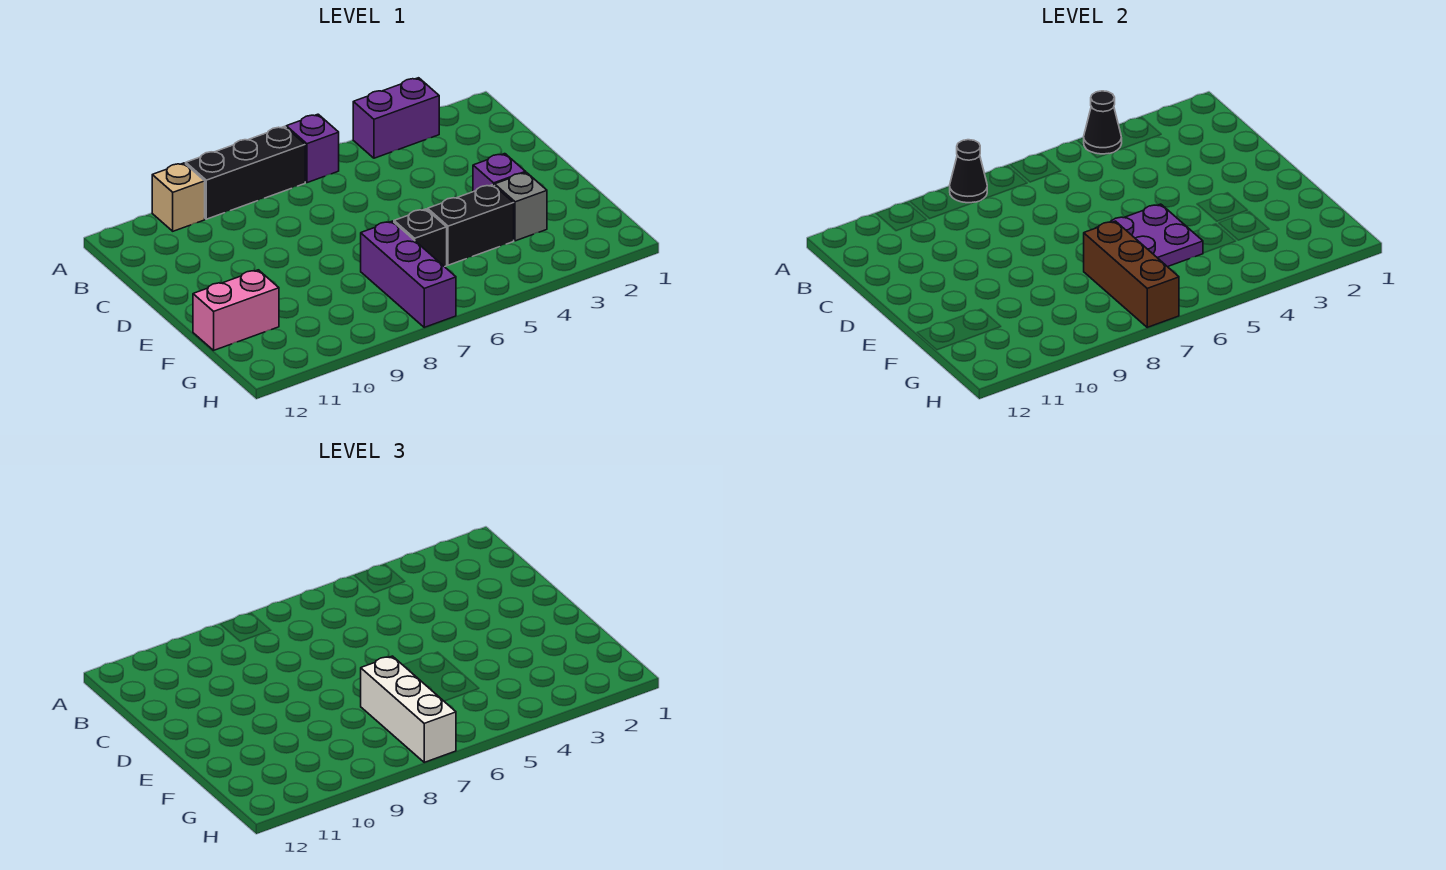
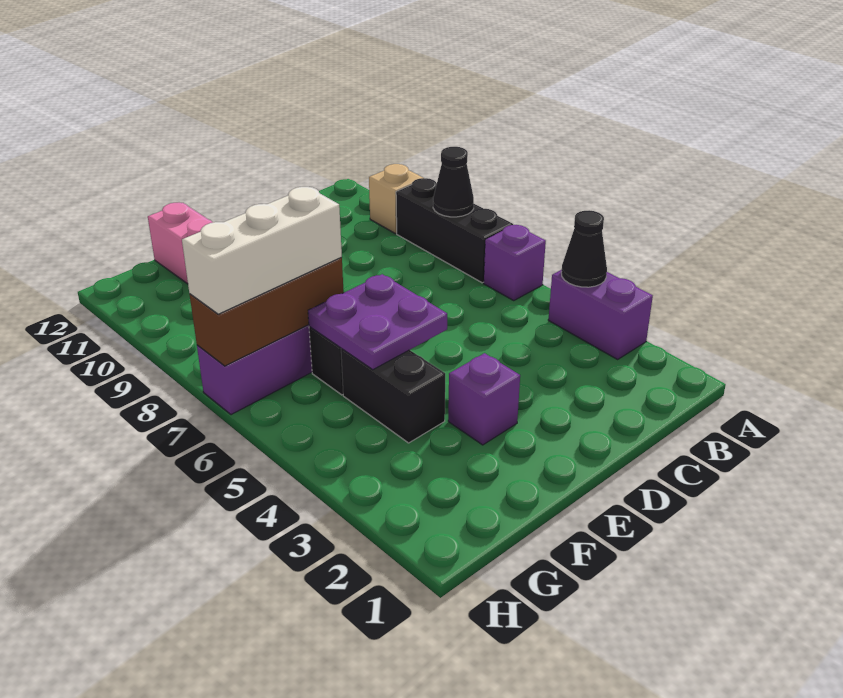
grey brick F3 level 1 -> none

